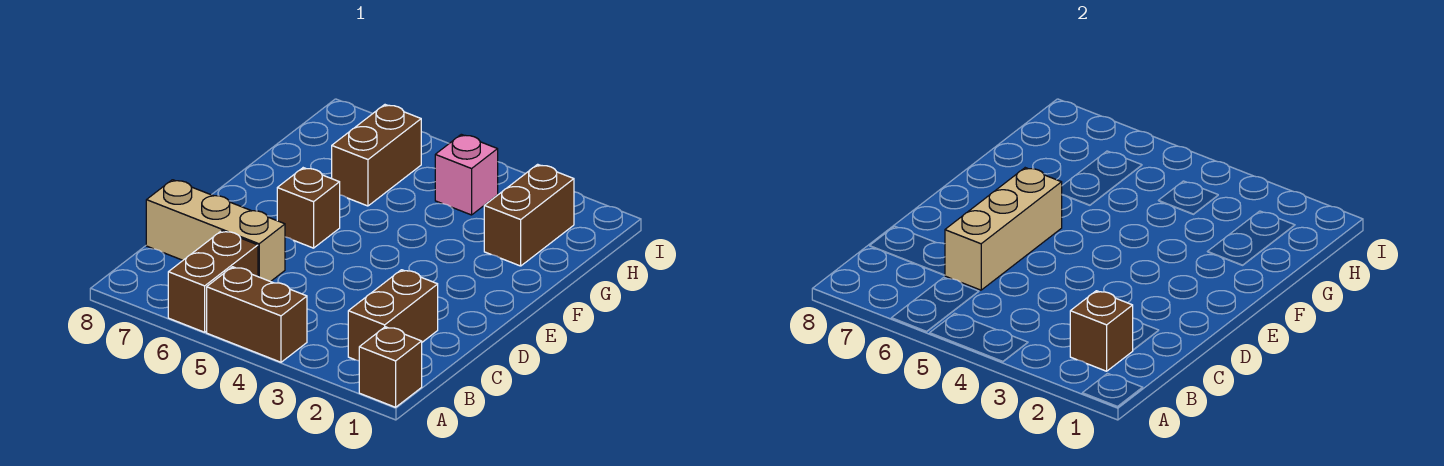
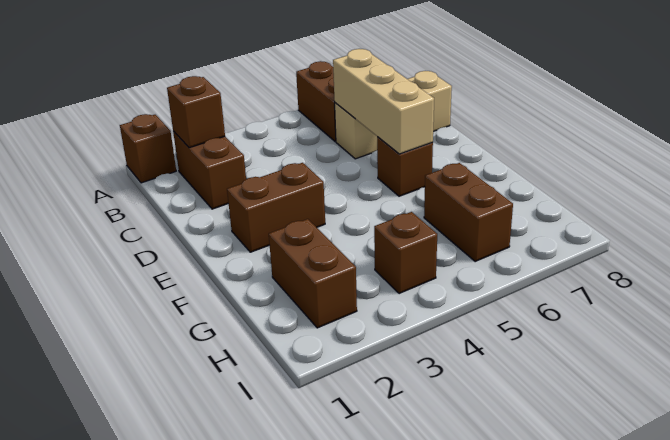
brown brick A4:A5 level 1 -> brown brick E2:E3 level 1
pink brick H4 level 1 -> brown brick H4 level 1

